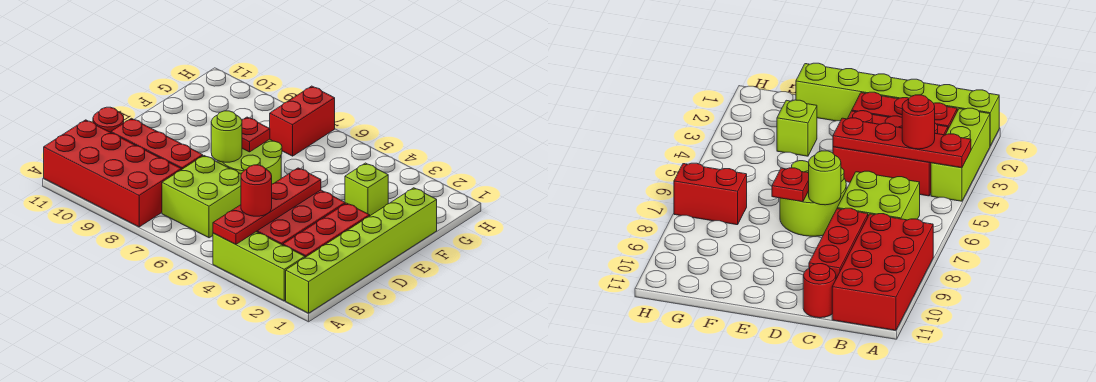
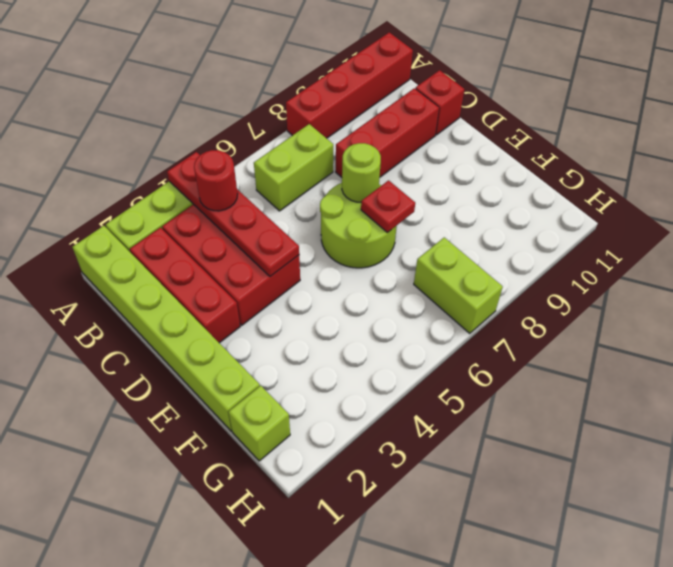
red brick A8:B11 level 1 -> red brick A8:A11 level 1
lime brick B6:C7 level 1 -> lime brick B6:B7 level 1
red round brick C11 level 1 -> red brick C11 level 1
lime brick F3 level 1 -> lime brick G1 level 1
red brick G7:H7 level 1 -> lime brick G7:H7 level 1

